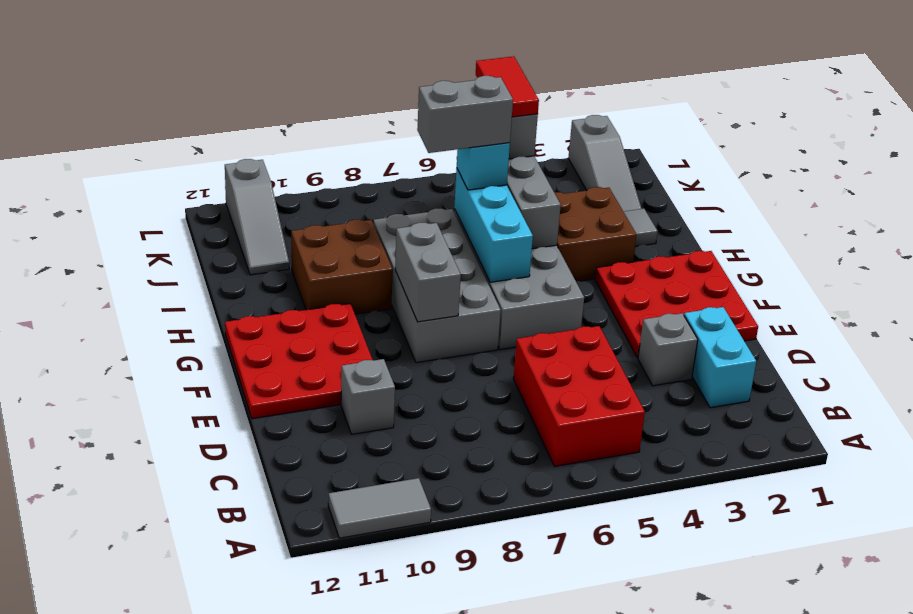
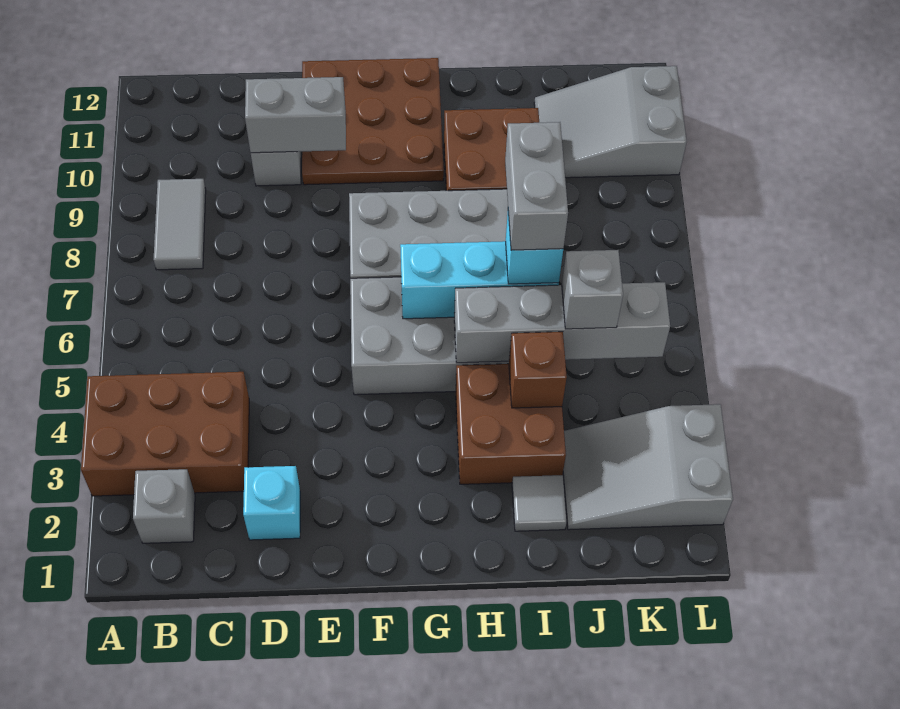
none -> brown brick A3:C4 level 1
grey tile A10:A11 level 1 -> grey tile B8:B9 level 1
red brick B5:D6 level 1 -> none
cyan brick C2:D2 level 1 -> cyan brick D2 level 1
grey brick D3 level 1 -> grey brick B2 level 1
red plate E1:G3 level 1 -> none
red plate E10:G12 level 1 -> brown plate E10:G12 level 1
grey brick F8:G8 level 2 -> grey brick D10:E10 level 2
none -> brown brick I4 level 2
grey slope J2:L2 level 1 top L -> grey slope J2:L3 level 1 top L
red tile J5:K5 level 4 -> none
grey slope J11:L11 level 1 top L -> grey slope J10:L11 level 1 top L

